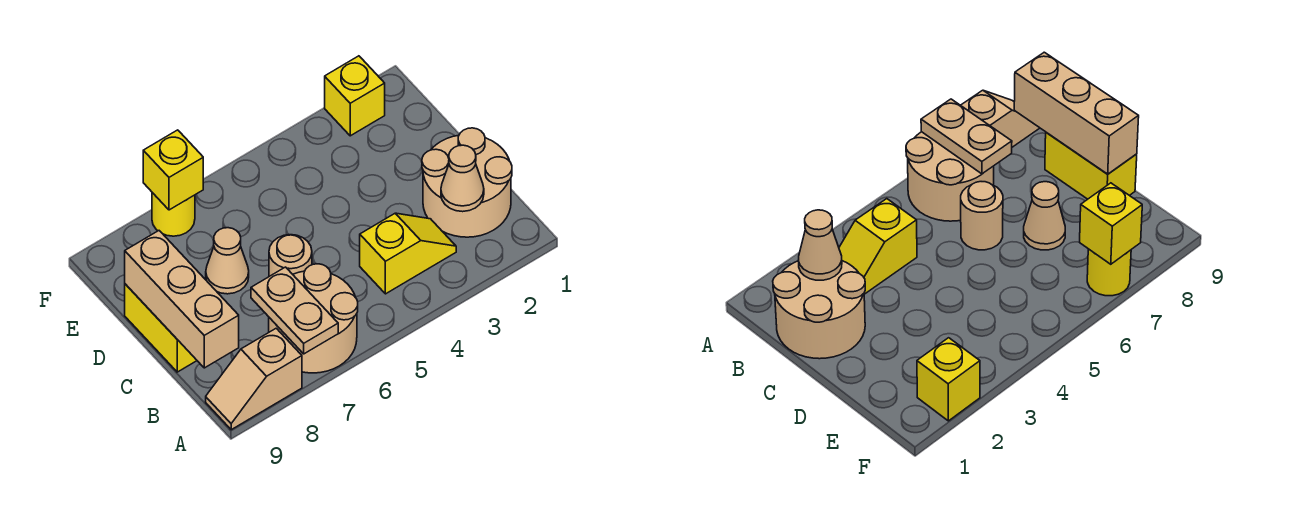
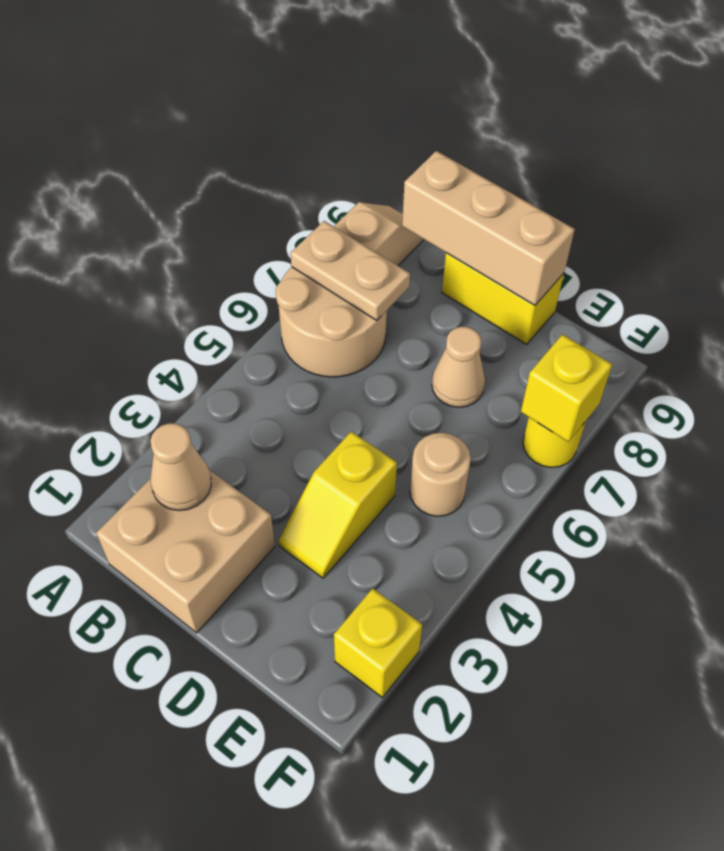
tan round brick B1:C2 level 1 -> tan brick B1:C2 level 1
yellow slope B3:B4 level 1 top 4 -> yellow slope D3:D4 level 1 top 4
tan round brick C6 level 1 -> tan round brick E5 level 1

